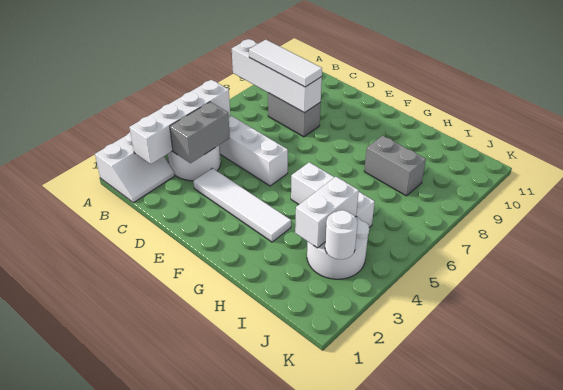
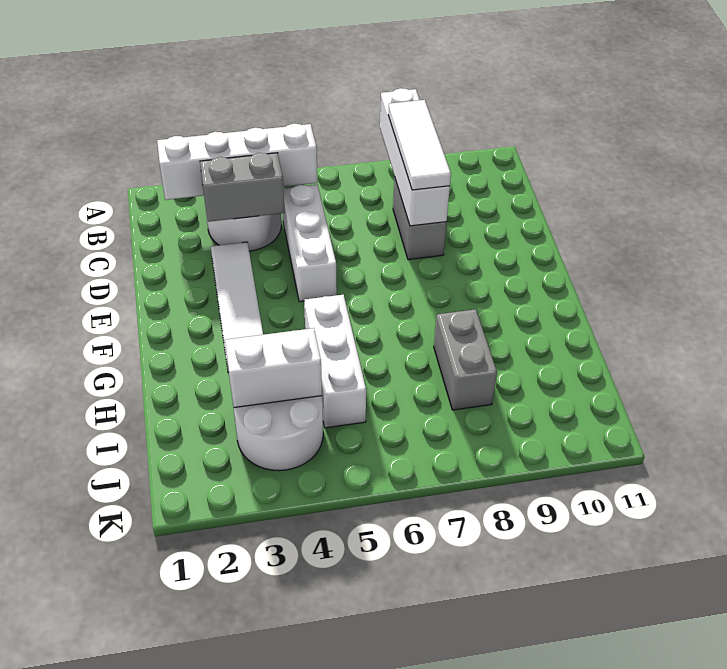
white slope A1:B2 level 1 top A -> none
white round brick J3 level 2 -> none

